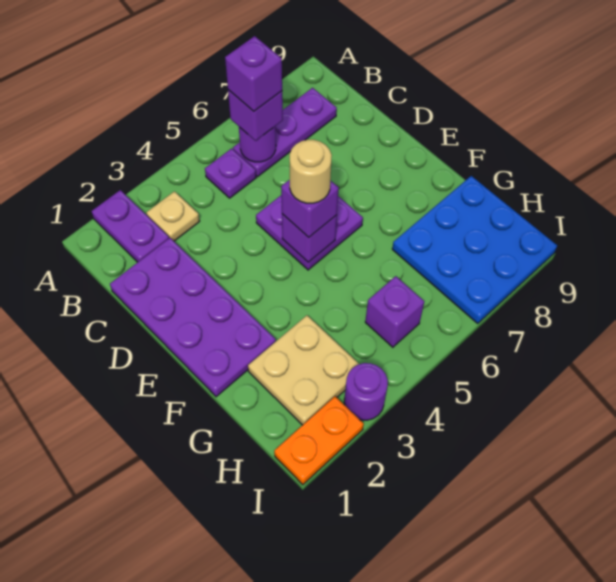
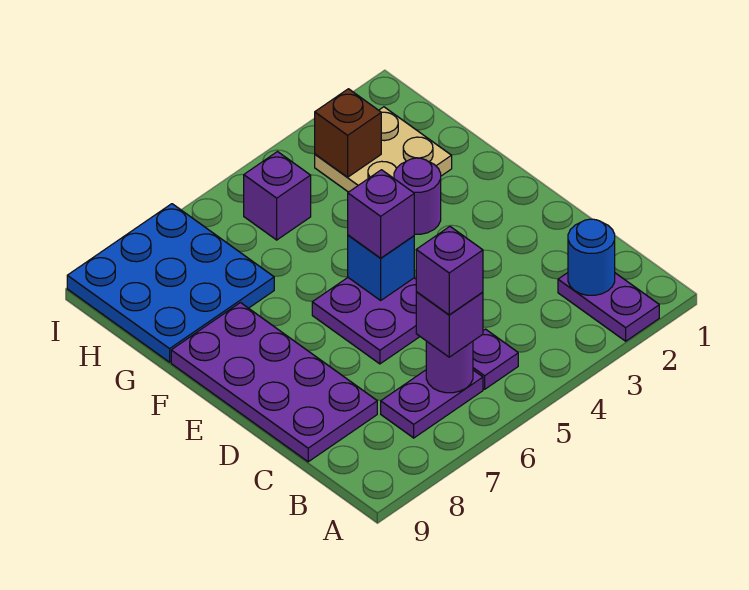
none -> blue round brick B2 level 2
tan plate B3 level 1 -> none
purple plate B6:B8 level 1 -> purple plate B6:B7 level 1
purple plate C1:F2 level 1 -> purple plate C8:F9 level 1
purple brick E5 level 2 -> blue brick E5 level 2
tan round brick E5 level 4 -> none
none -> brown brick H3 level 2
orange plate I1:I2 level 1 -> none
purple round brick I3 level 1 -> purple round brick F3 level 1

